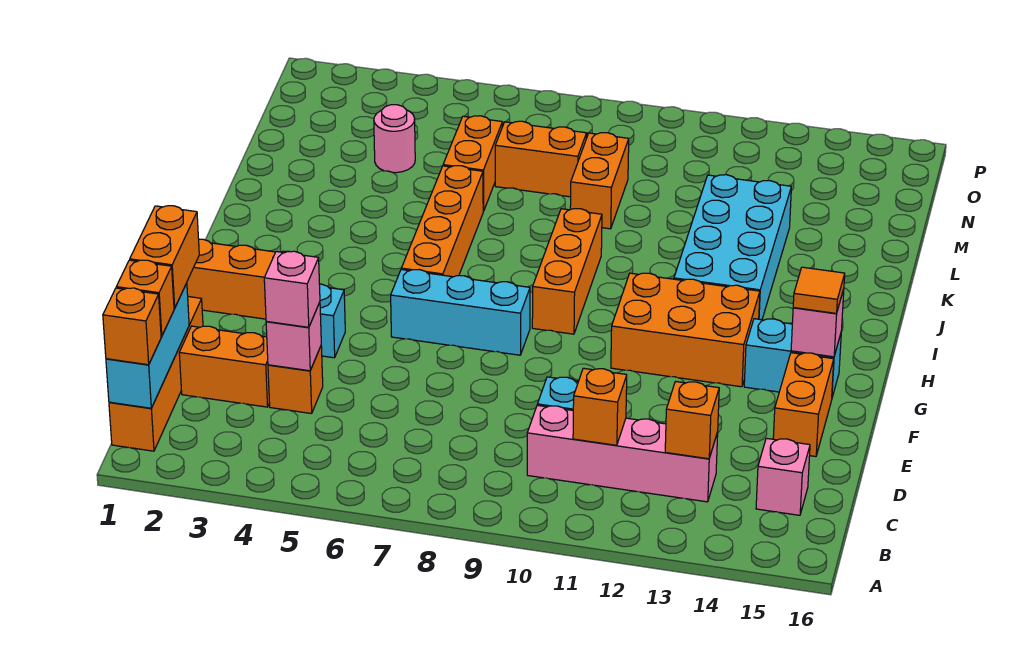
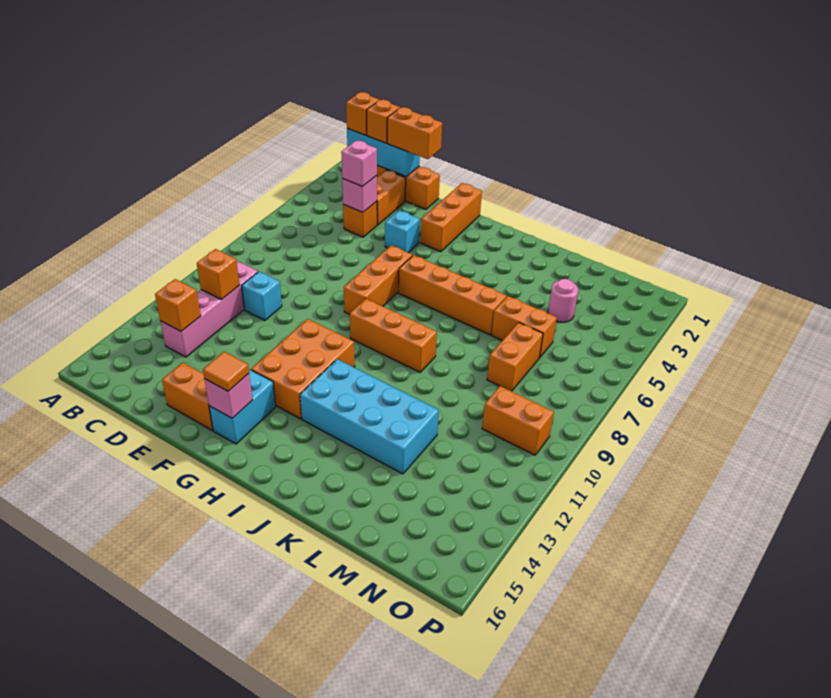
pink brick C15 level 1 -> none
cyan brick G6:G8 level 1 -> orange brick G6:G8 level 1
orange brick L9:M9 level 1 -> orange brick N10:O10 level 1

